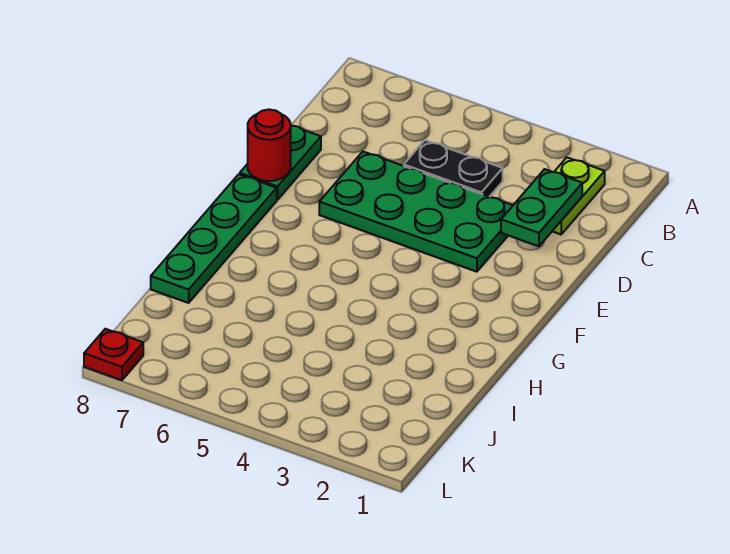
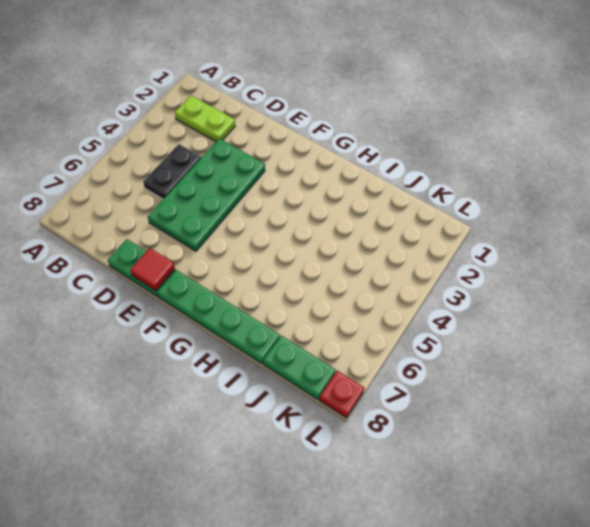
green plate C2:D2 level 2 -> green plate J8:K8 level 1
red round brick E8 level 2 -> red tile E8 level 2

